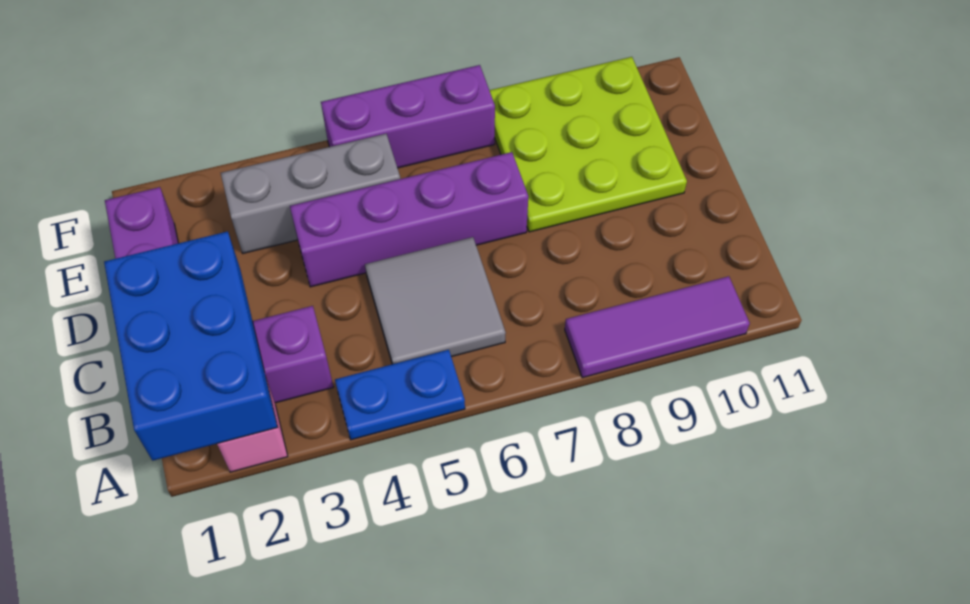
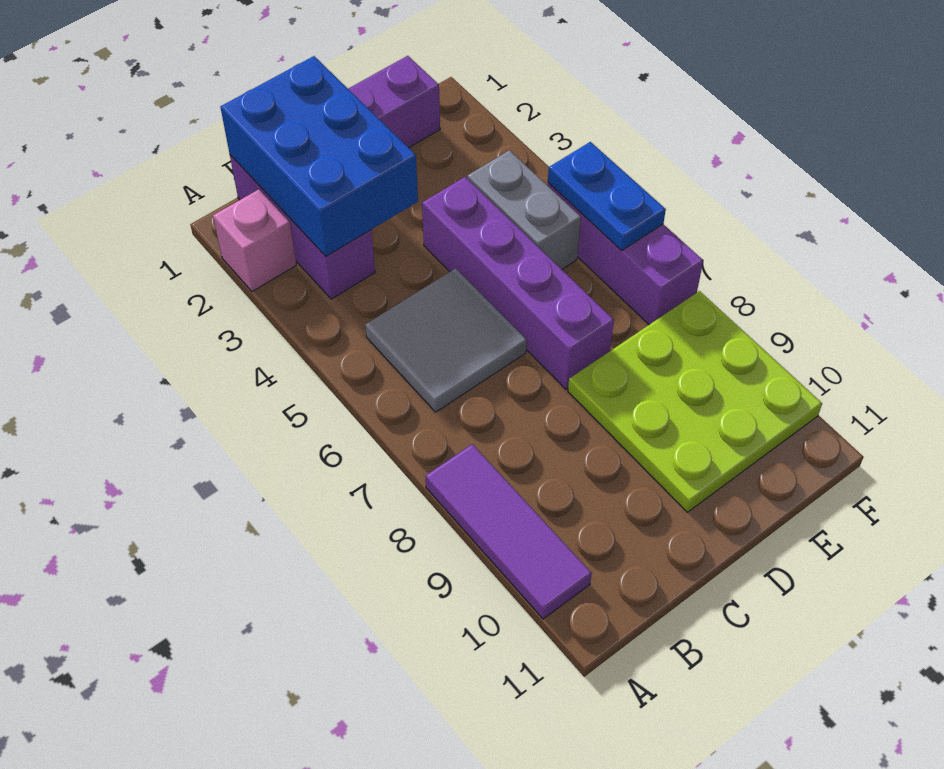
blue brick A1:C2 level 2 -> blue brick B1:C3 level 2
blue plate A4:A5 level 1 -> blue plate F5:F6 level 2
grey brick E3:E5 level 1 -> grey brick E4:E5 level 1

